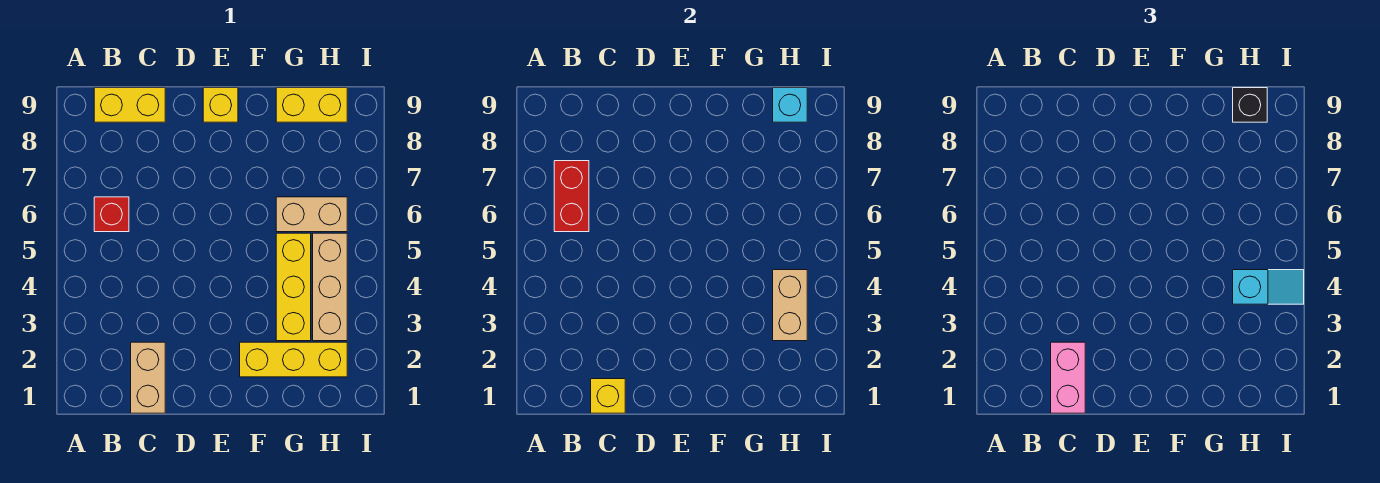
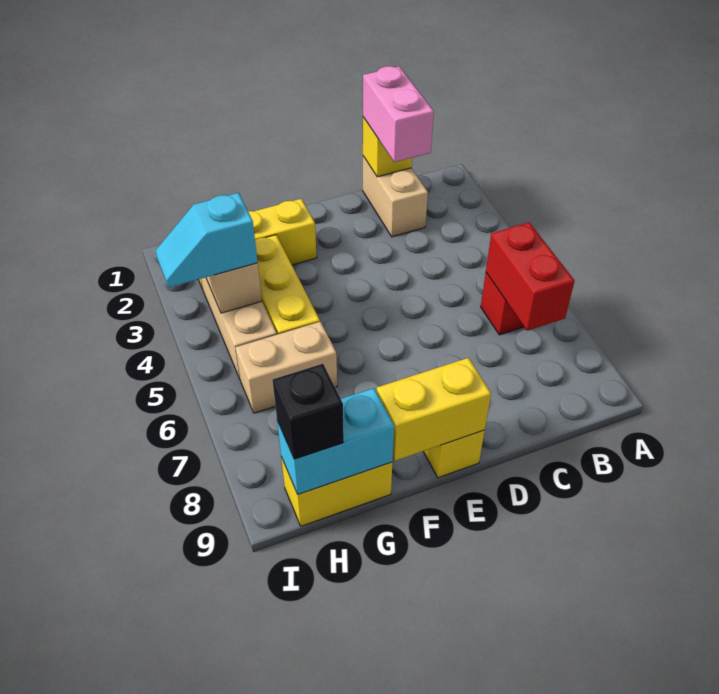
yellow brick B9:C9 level 1 -> yellow brick E9:F9 level 2
cyan brick H9 level 2 -> cyan brick G9:H9 level 2

